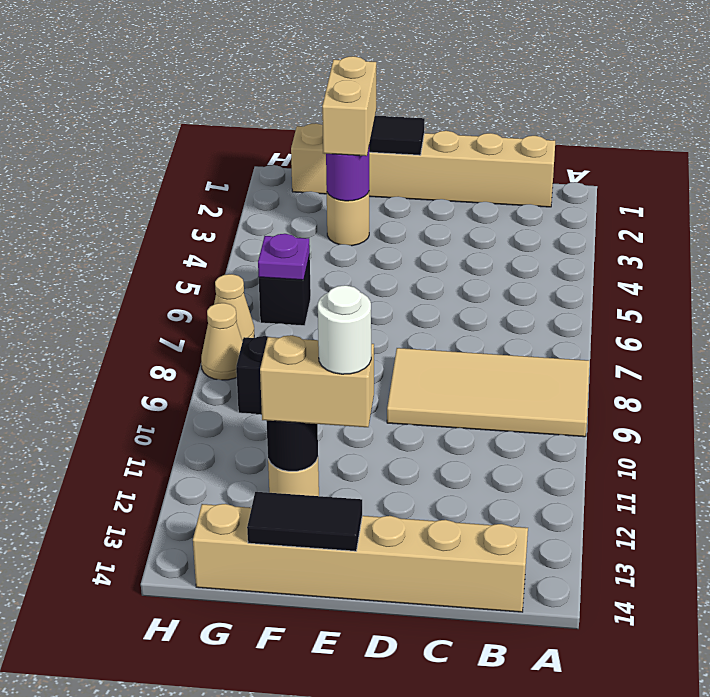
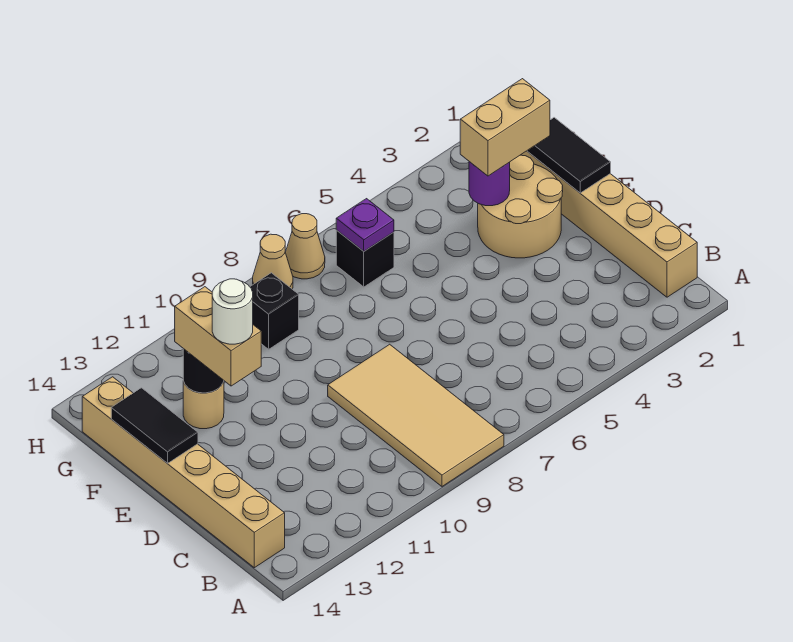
tan round brick F3 level 1 -> tan round brick E2:F3 level 1

